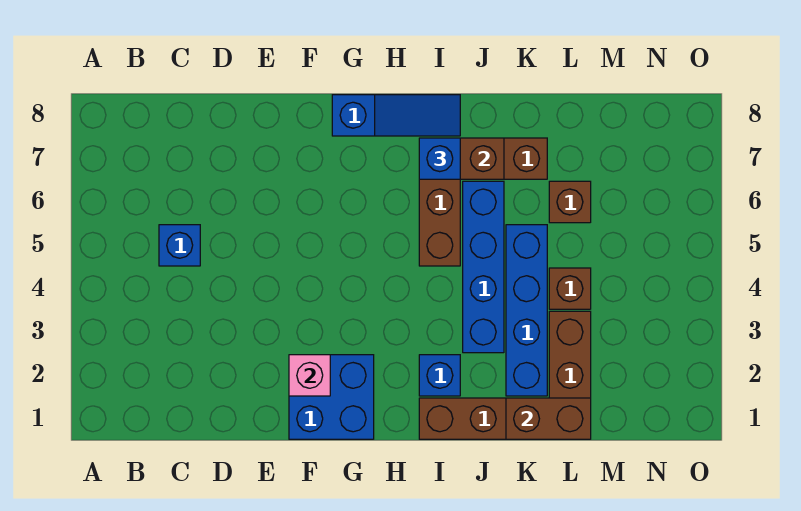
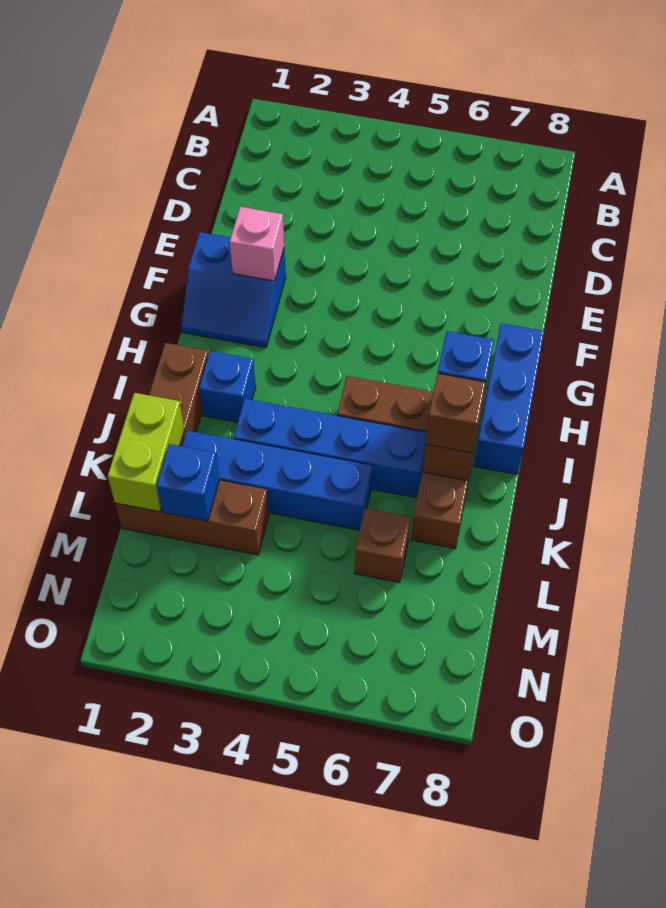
blue brick C5 level 1 -> blue brick L2 level 2
blue brick F1:G2 level 1 -> blue slope F1:G2 level 1 top F
blue slope G8:I8 level 1 top G -> blue brick G8:I8 level 1
brown brick K1:L1 level 2 -> lime brick K1:L1 level 2
brown brick L4 level 1 -> brown brick J7 level 3

